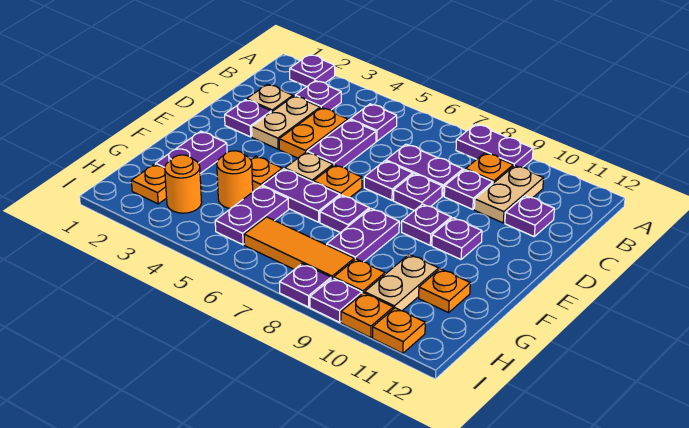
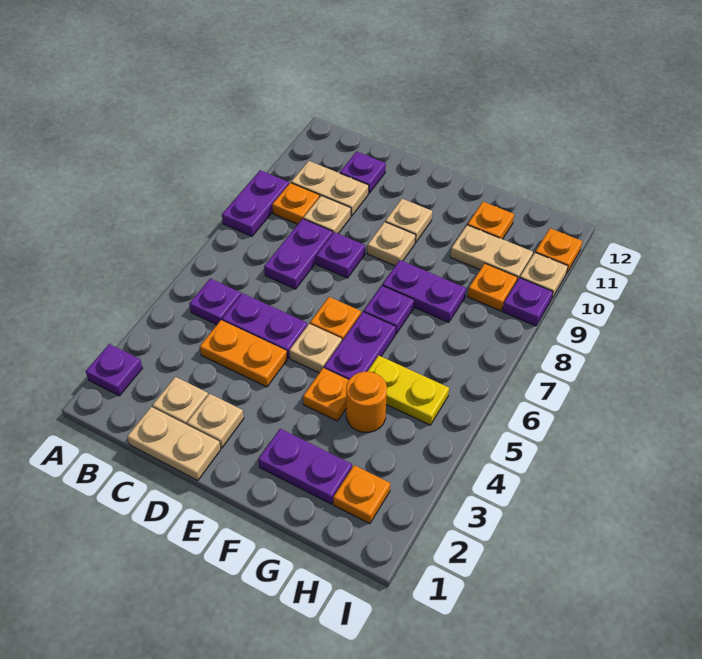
purple plate B3 level 1 -> none
tan plate C3:D3 level 1 -> tan plate C1:D1 level 1
purple plate C9 level 1 -> tan plate C9 level 1
purple plate D2 level 1 -> tan plate D2 level 1
purple plate D7 level 1 -> none
purple plate E9 level 1 -> tan plate E9 level 1
purple plate E10 level 1 -> tan plate E10 level 1
purple plate G5:H5 level 1 -> yellow plate G5:H5 level 1
orange round brick H3 level 1 -> none
orange tile H6:H8 level 1 -> none
purple plate I8 level 1 -> none
orange plate I10 level 1 -> tan plate I10 level 1

